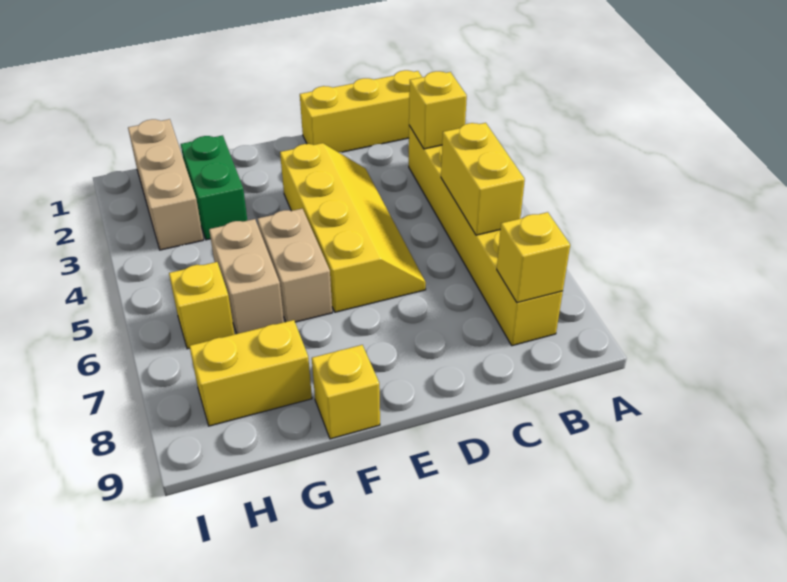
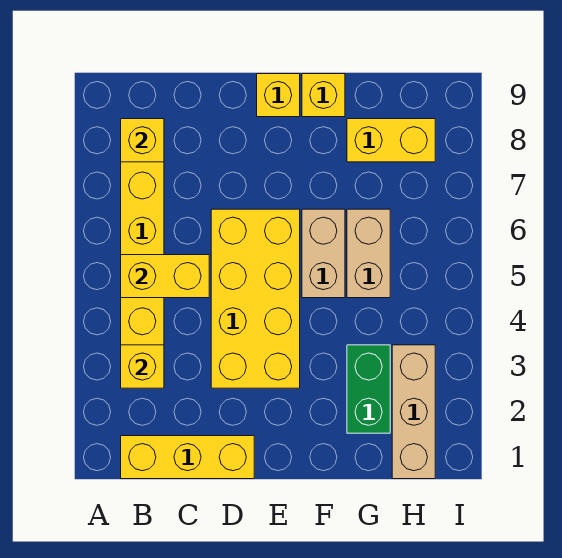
yellow brick B5:B6 level 2 -> yellow brick B5:C5 level 2
yellow slope D3:E6 level 1 top E -> yellow brick D3:E6 level 1
yellow brick H6 level 1 -> yellow brick E9 level 1

